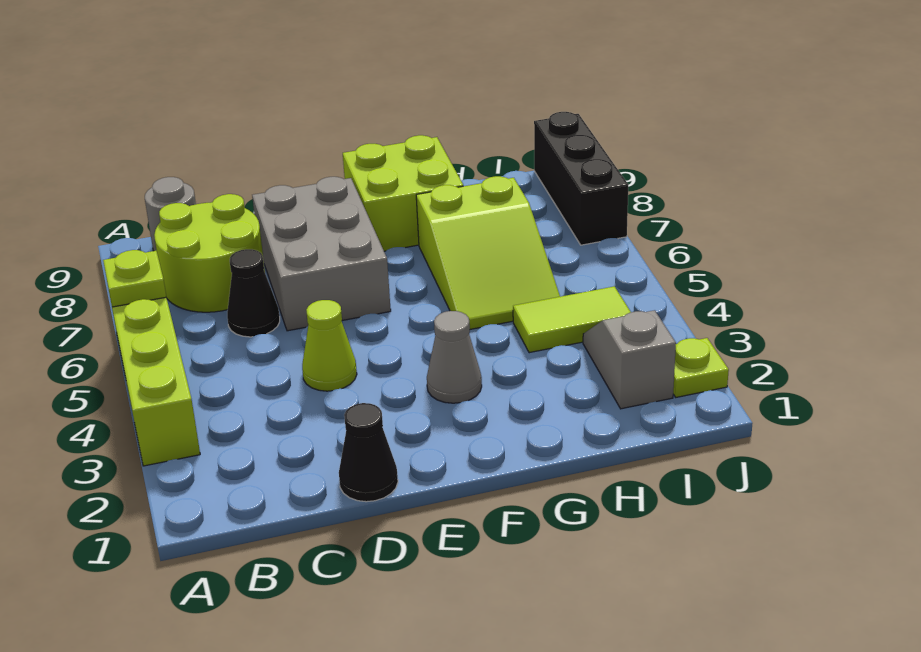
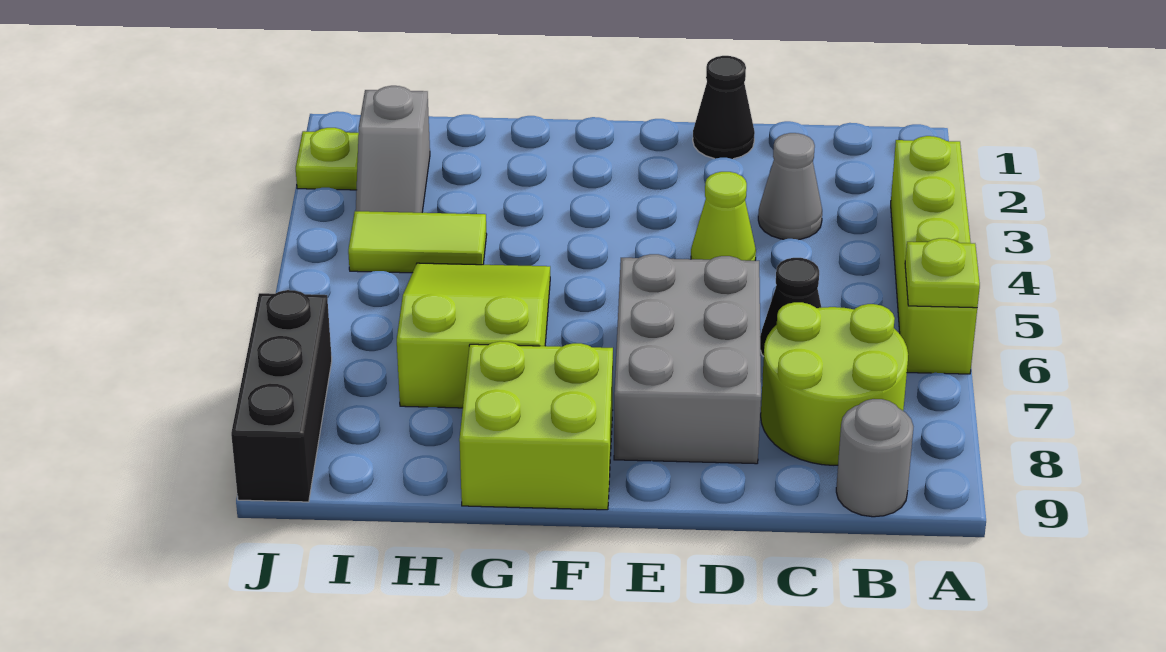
grey cone F3 level 1 -> grey cone C3 level 1

